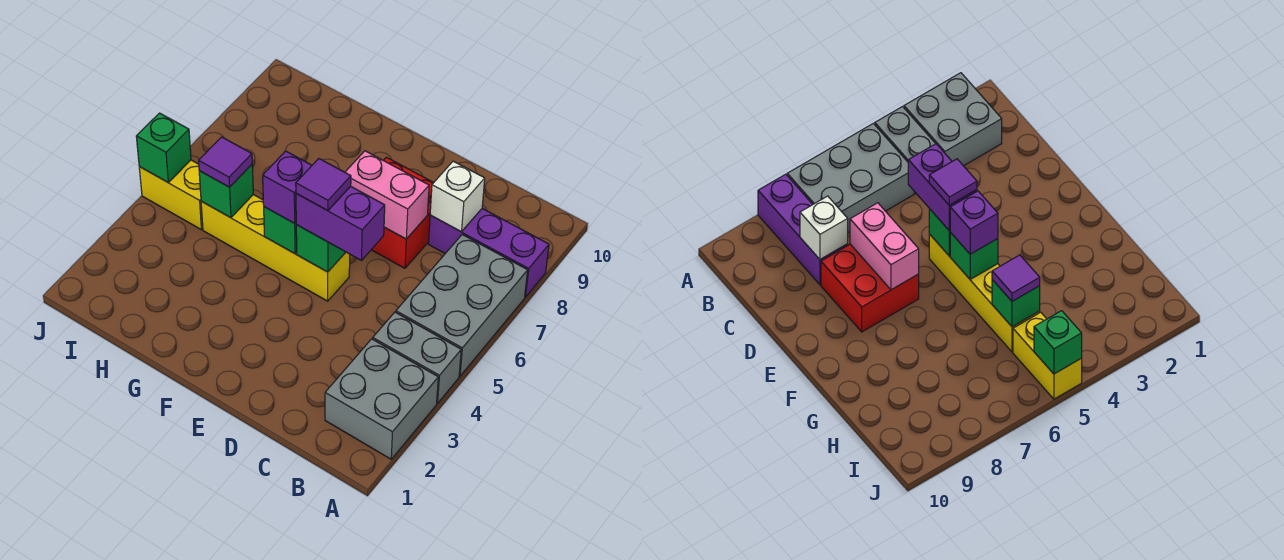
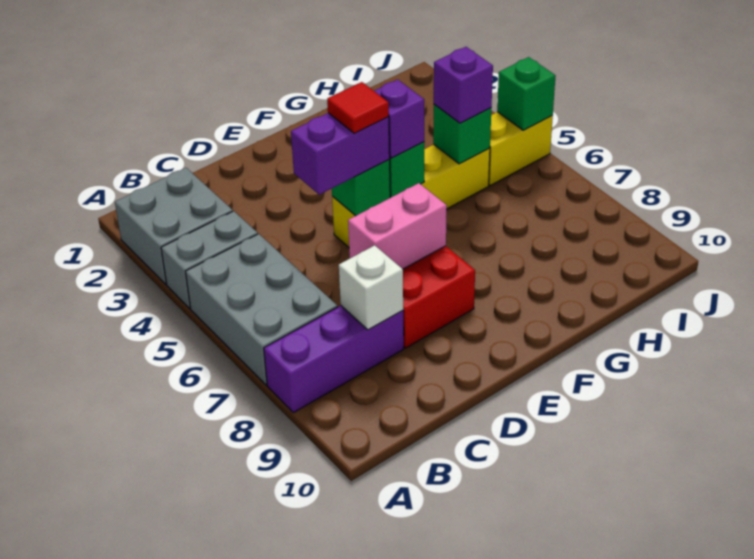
purple tile E5 level 4 -> red tile E5 level 4
purple tile H5 level 3 -> purple brick H5 level 3

